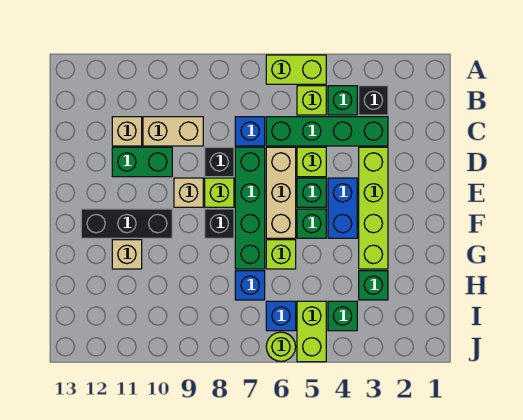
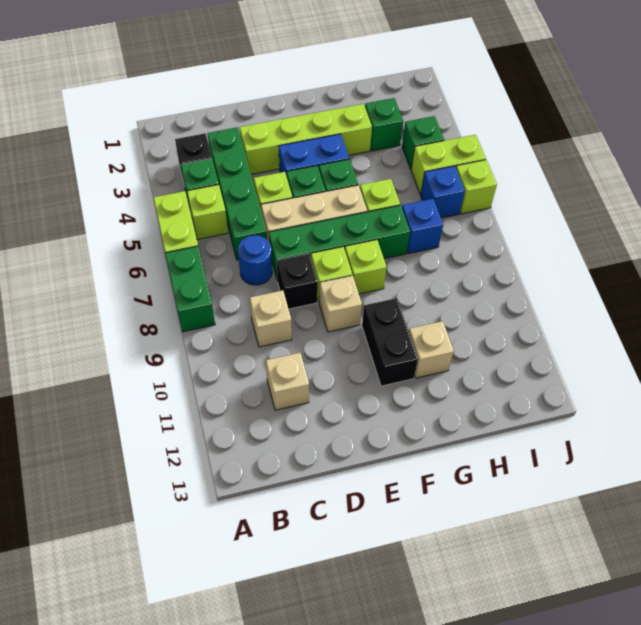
blue brick C7 level 1 -> blue round brick C7 level 1
tan brick C9:C10 level 1 -> tan brick C9 level 1
green brick D10:D11 level 1 -> green brick A7:A8 level 1
black brick F8 level 1 -> lime brick F8 level 1
black brick F10:F12 level 1 -> black brick F10:F11 level 1
lime round brick J6 level 1 -> lime brick J6 level 1

